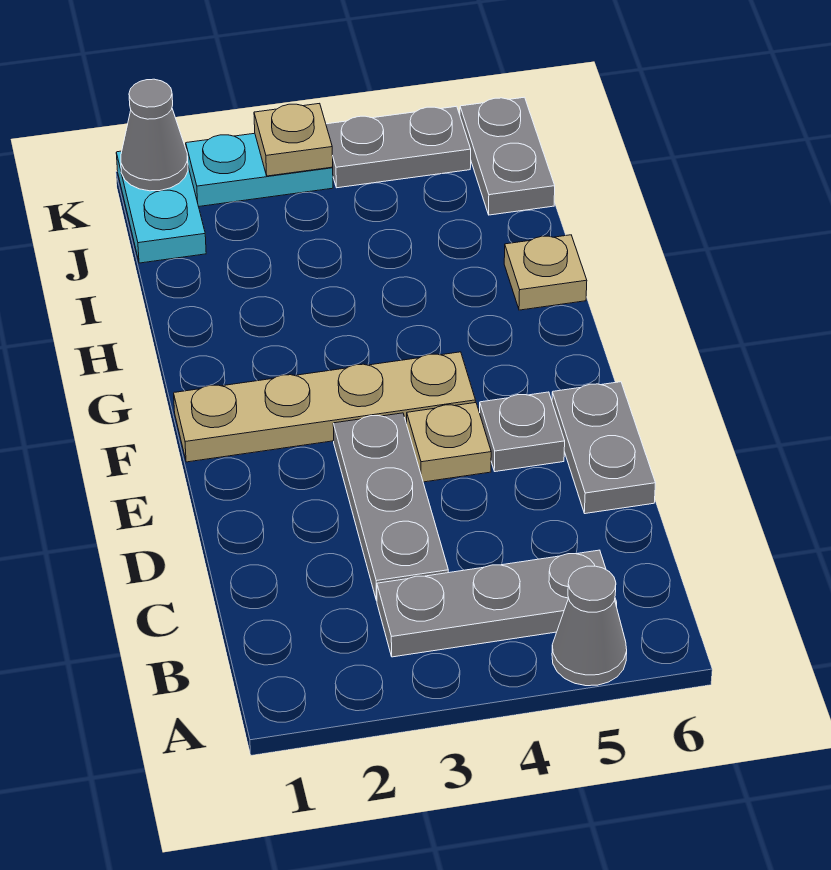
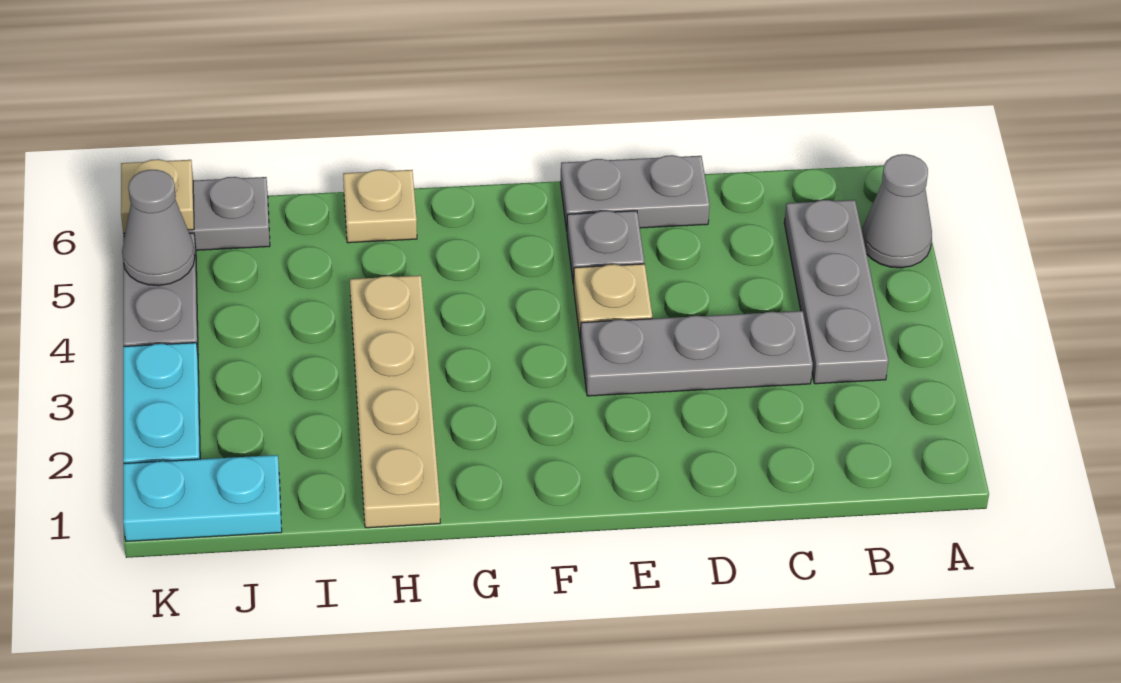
tan plate F1:F4 level 1 -> tan plate H1:H4 level 1
grey cone K1 level 2 -> grey cone K5 level 2
tan plate K3 level 2 -> tan plate K6 level 2

